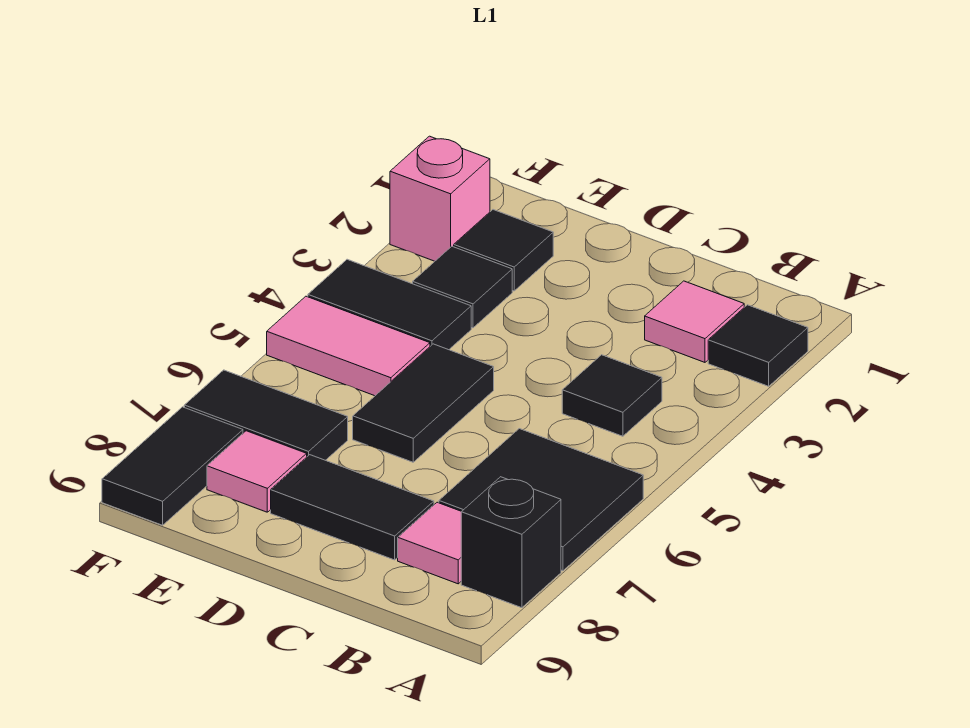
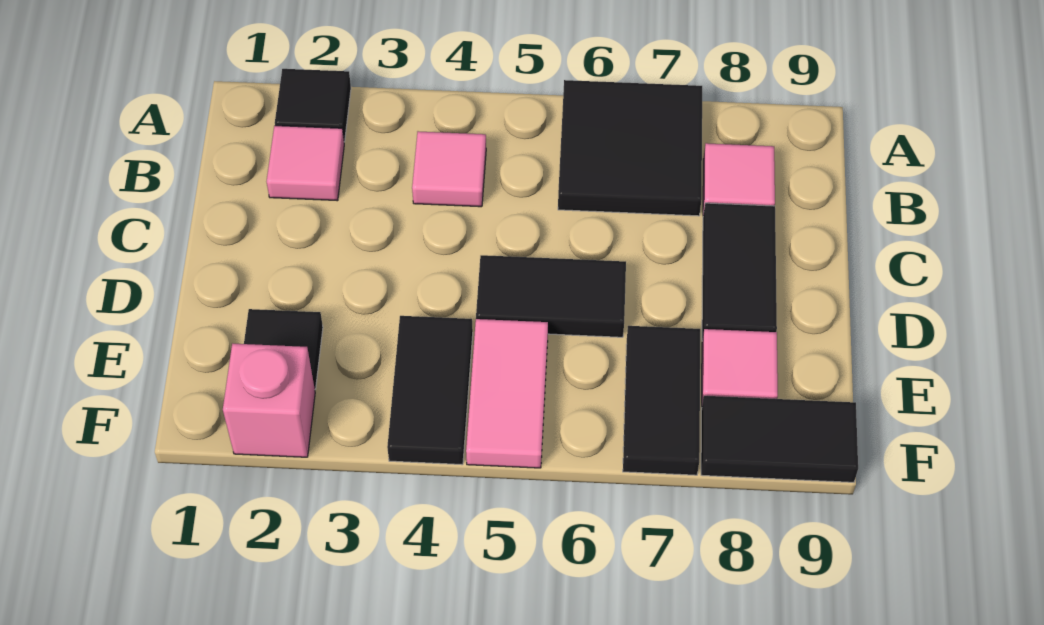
black brick A8 level 1 -> none
black tile B4 level 1 -> pink tile B4 level 1
black tile E3 level 1 -> none

